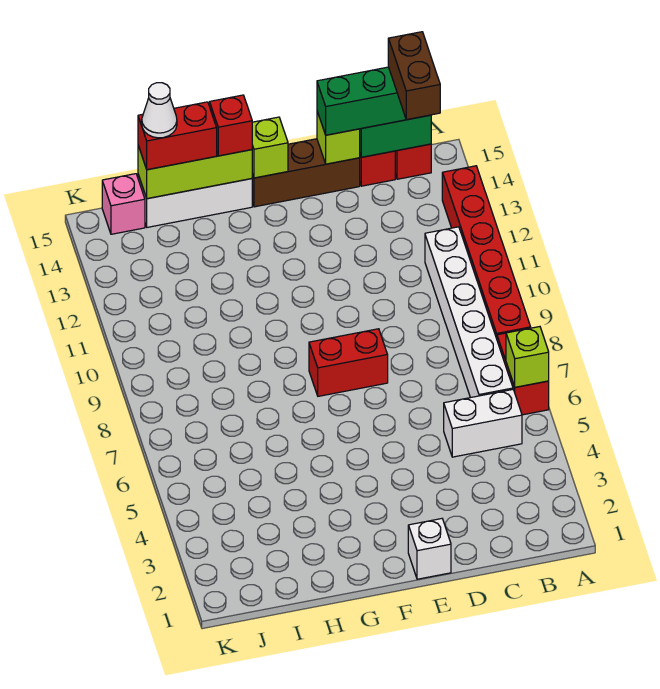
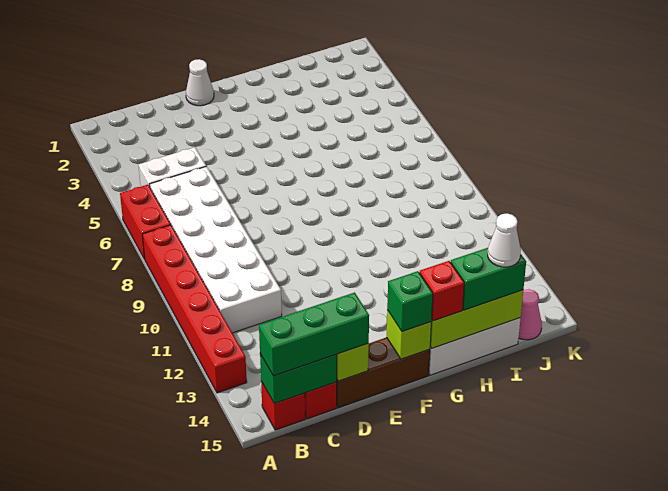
lime brick A6 level 2 -> none
white brick B6:B11 level 1 -> white brick B6:C11 level 1
brown brick B14:B15 level 4 -> none
white brick E1 level 1 -> white cone E1 level 1
red brick E8:F8 level 1 -> none
none -> green brick F15 level 3
red brick H15:I15 level 3 -> green brick H15:I15 level 3
pink brick J15 level 1 -> pink cone J15 level 1

